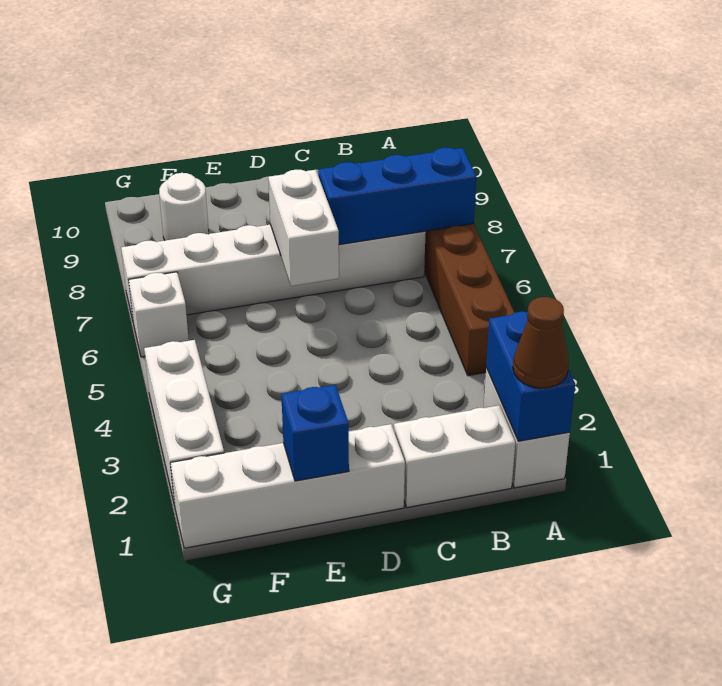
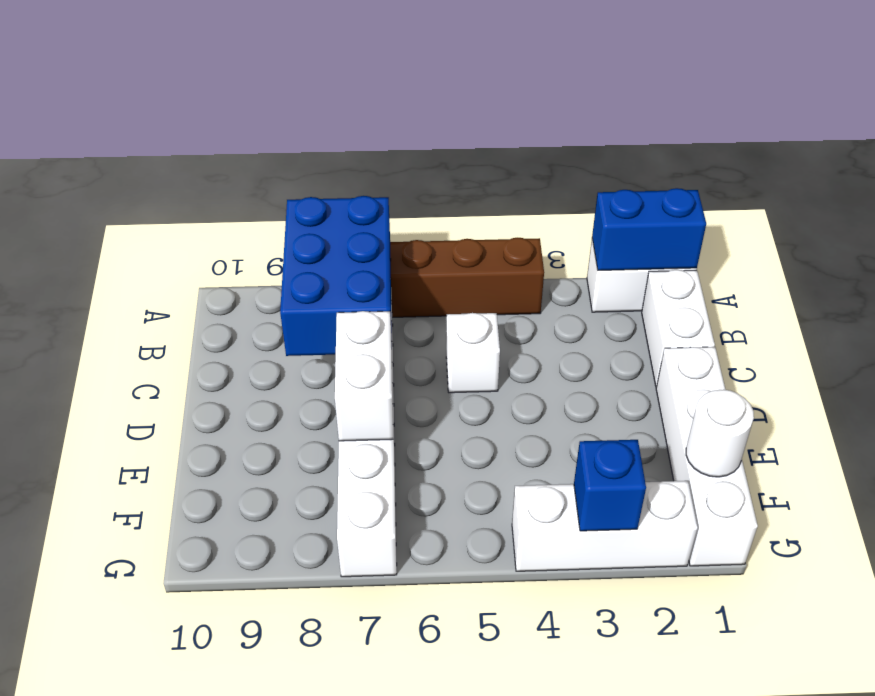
brown cone A1 level 3 -> none
blue brick A7:C7 level 2 -> blue brick A7:C8 level 2
white brick D6:D7 level 2 -> white brick D7:E7 level 2
blue brick E1 level 2 -> blue brick G3 level 2
white round brick F9 level 1 -> white round brick F1 level 2
white brick G6 level 1 -> white brick C5 level 1

